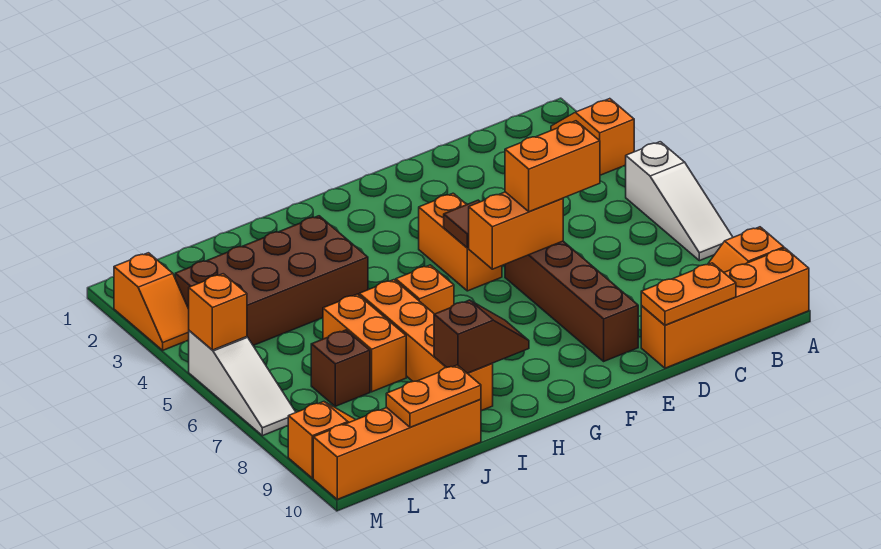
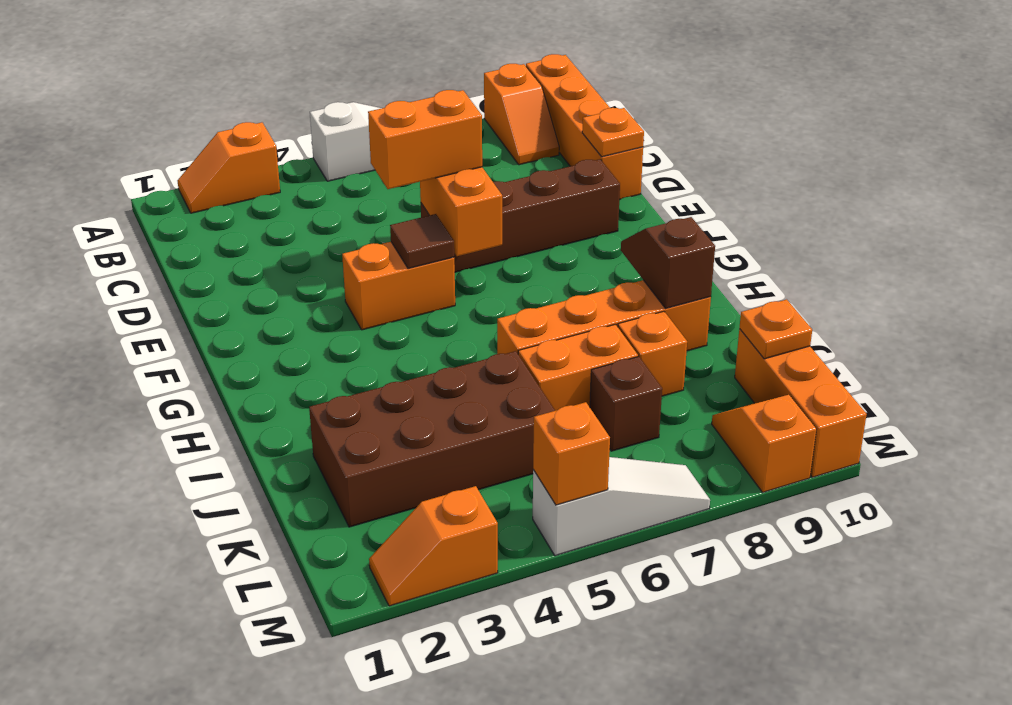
orange plate C10:D10 level 2 -> orange plate D10 level 2
orange brick D6:E6 level 3 -> orange brick E5:E6 level 3
orange brick H6 level 1 -> orange brick J8 level 1
brown brick I3:L4 level 1 -> brown brick J2:K5 level 1
orange brick J10:M10 level 1 -> orange brick K10:M10 level 1
orange plate J10:K10 level 2 -> orange plate K10 level 2
orange slope M2:M3 level 1 top 2 -> orange slope M2:M3 level 1 top 3

